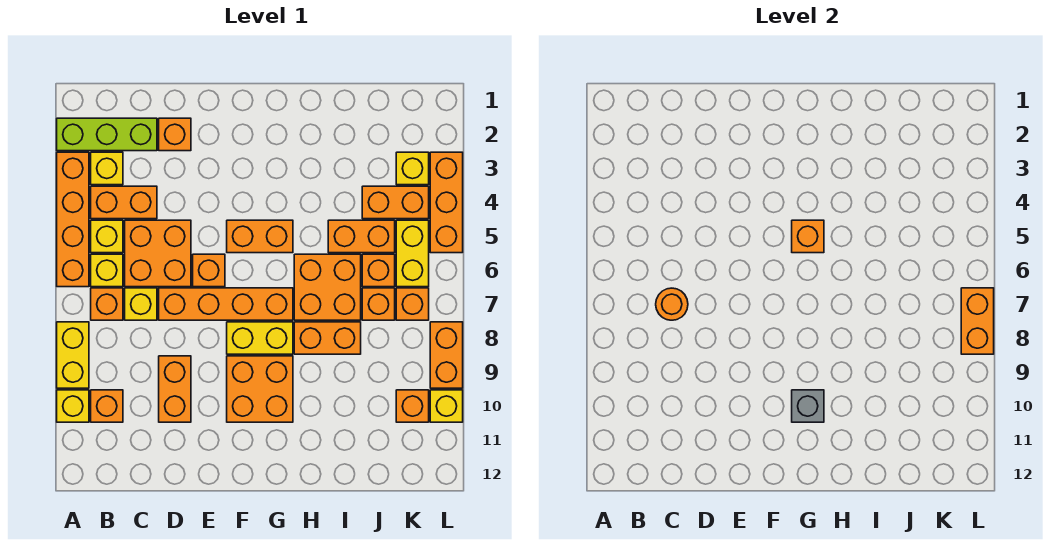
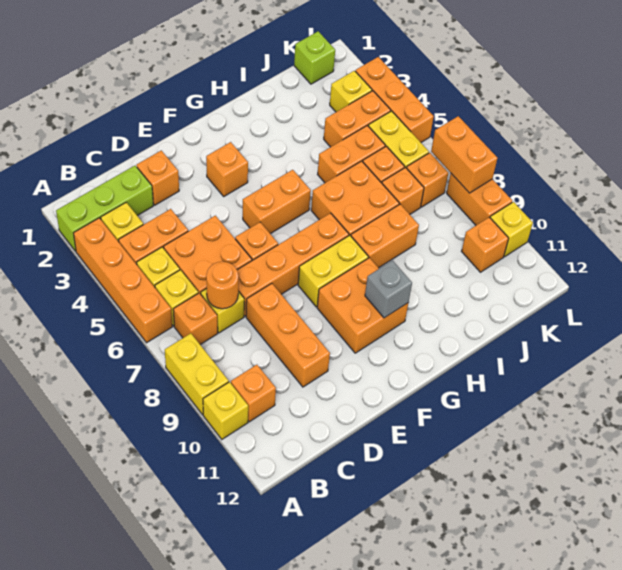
orange brick D9:D10 level 1 -> orange brick D8:D10 level 1
orange brick G5 level 2 -> orange brick F3 level 1
none -> lime brick K1 level 1

